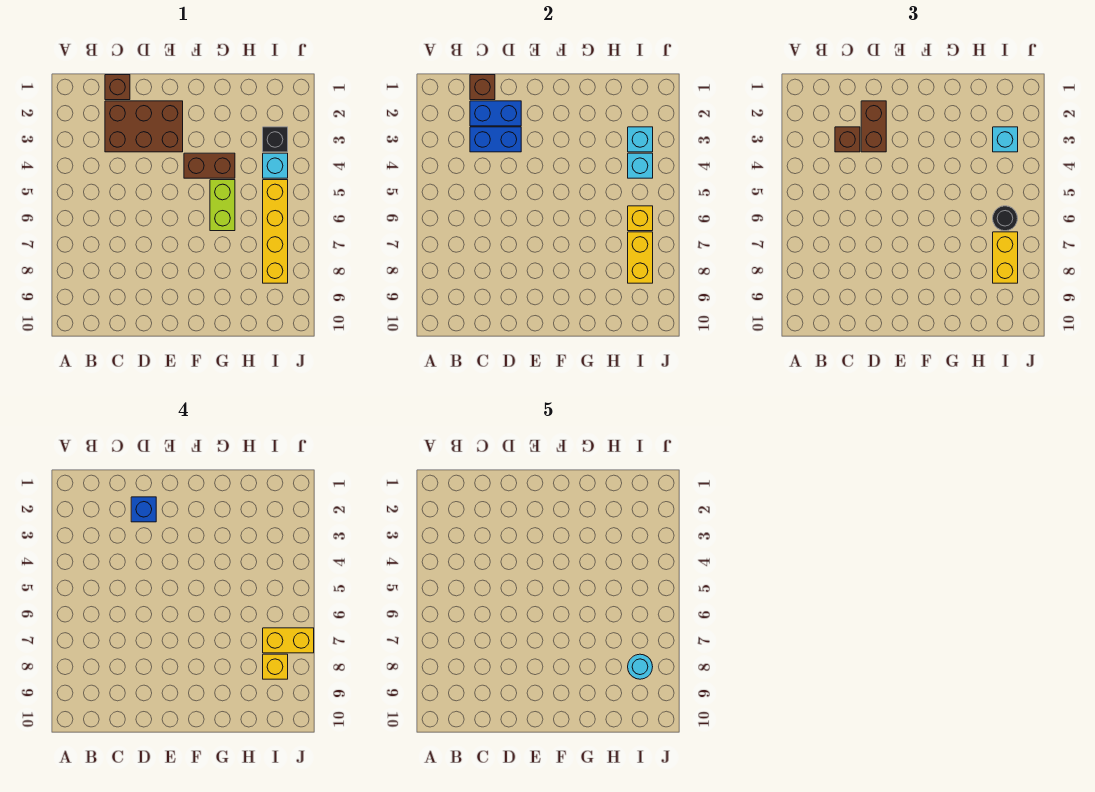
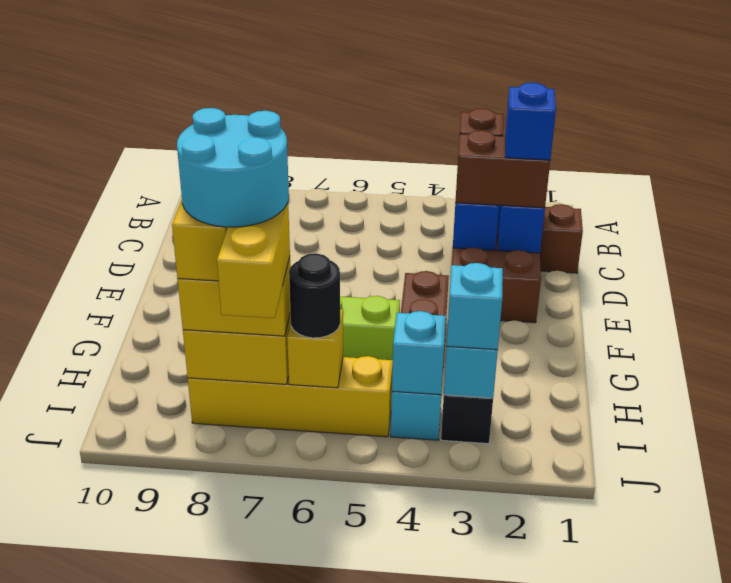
brown brick C1 level 2 -> none
cyan round brick I8 level 5 -> cyan round brick H7:I8 level 5

